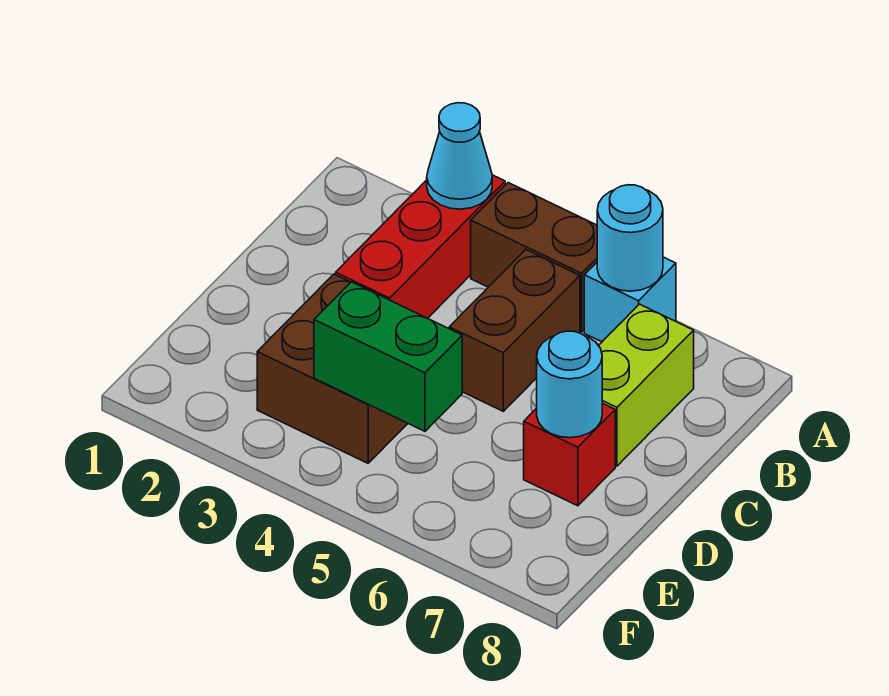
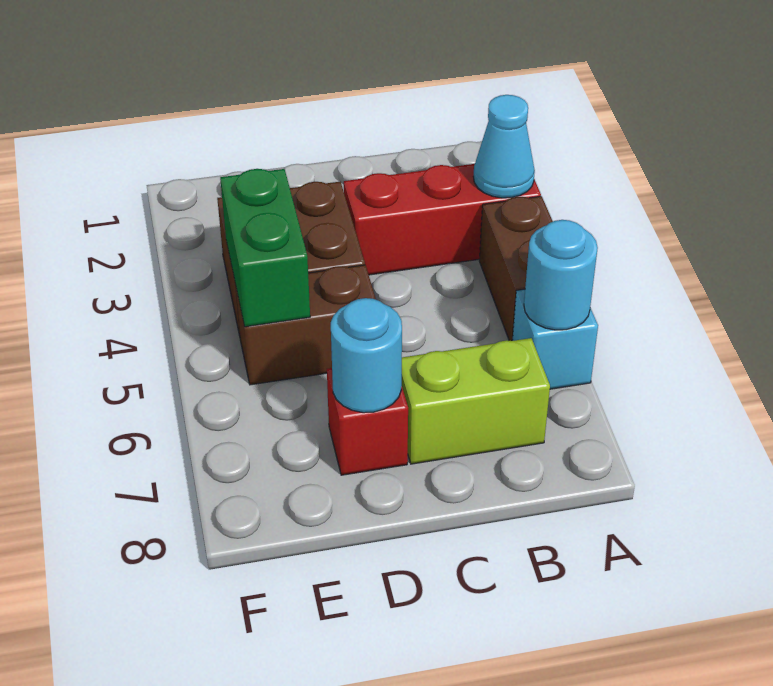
brown brick B5:C5 level 1 -> brown brick D5:E5 level 1

